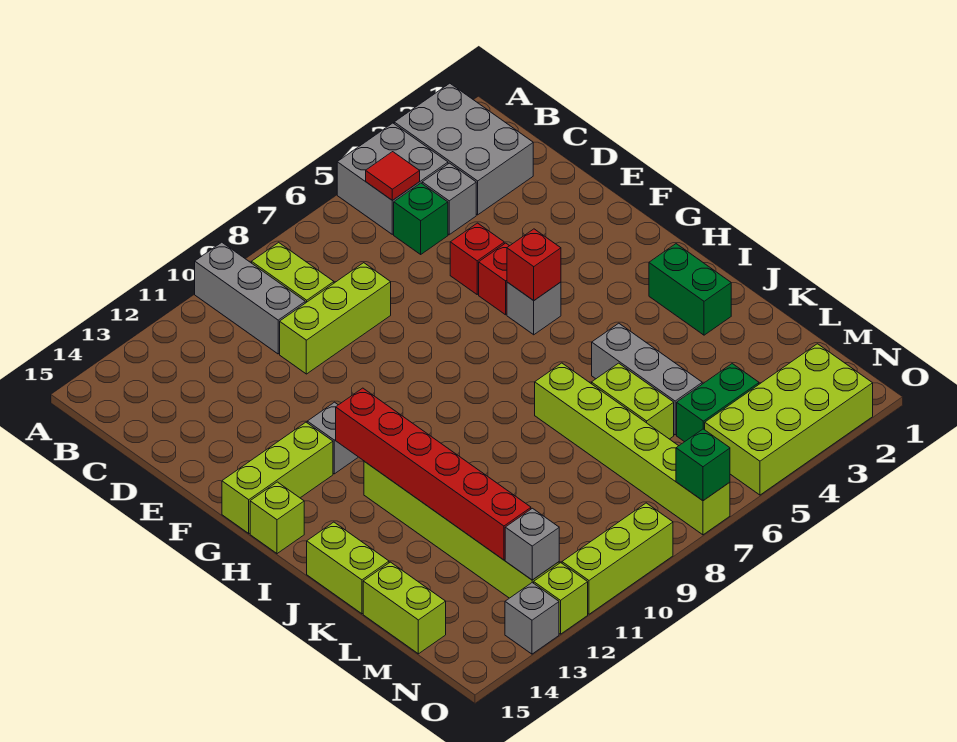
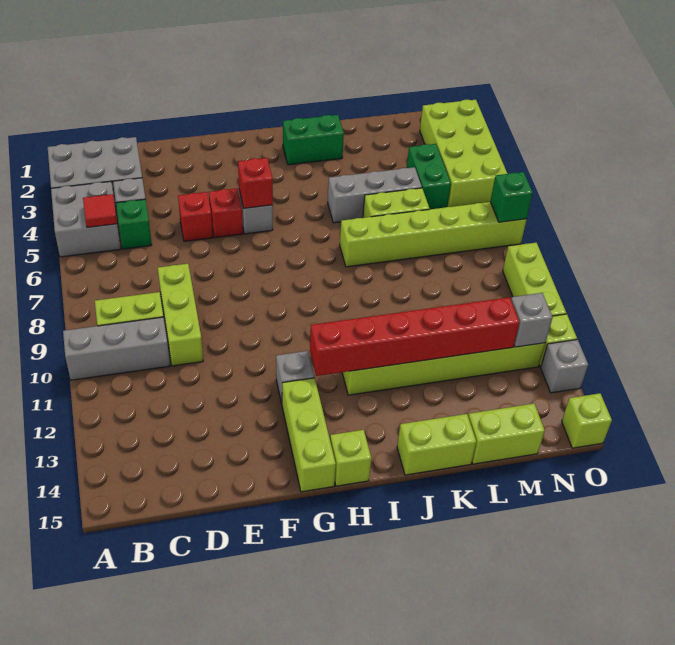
none -> lime brick O15 level 1

